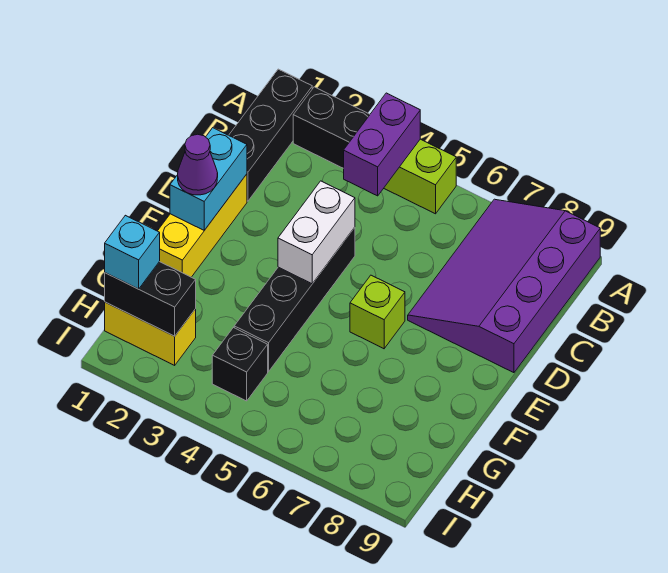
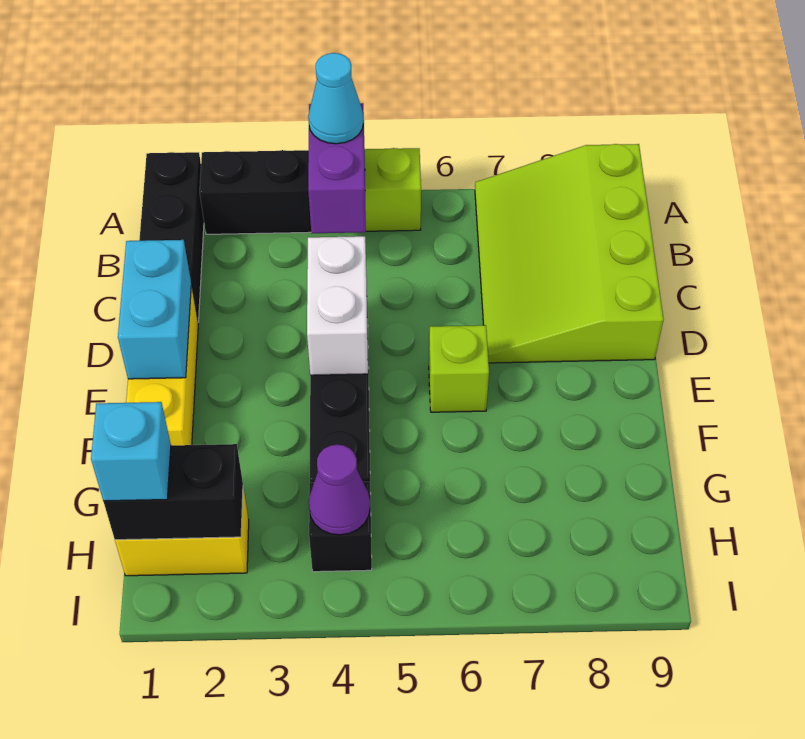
none -> cyan cone A4 level 3
purple slope A7:D9 level 1 top 9 -> lime slope A7:D9 level 1 top 9
purple cone E1 level 3 -> purple cone H4 level 2

